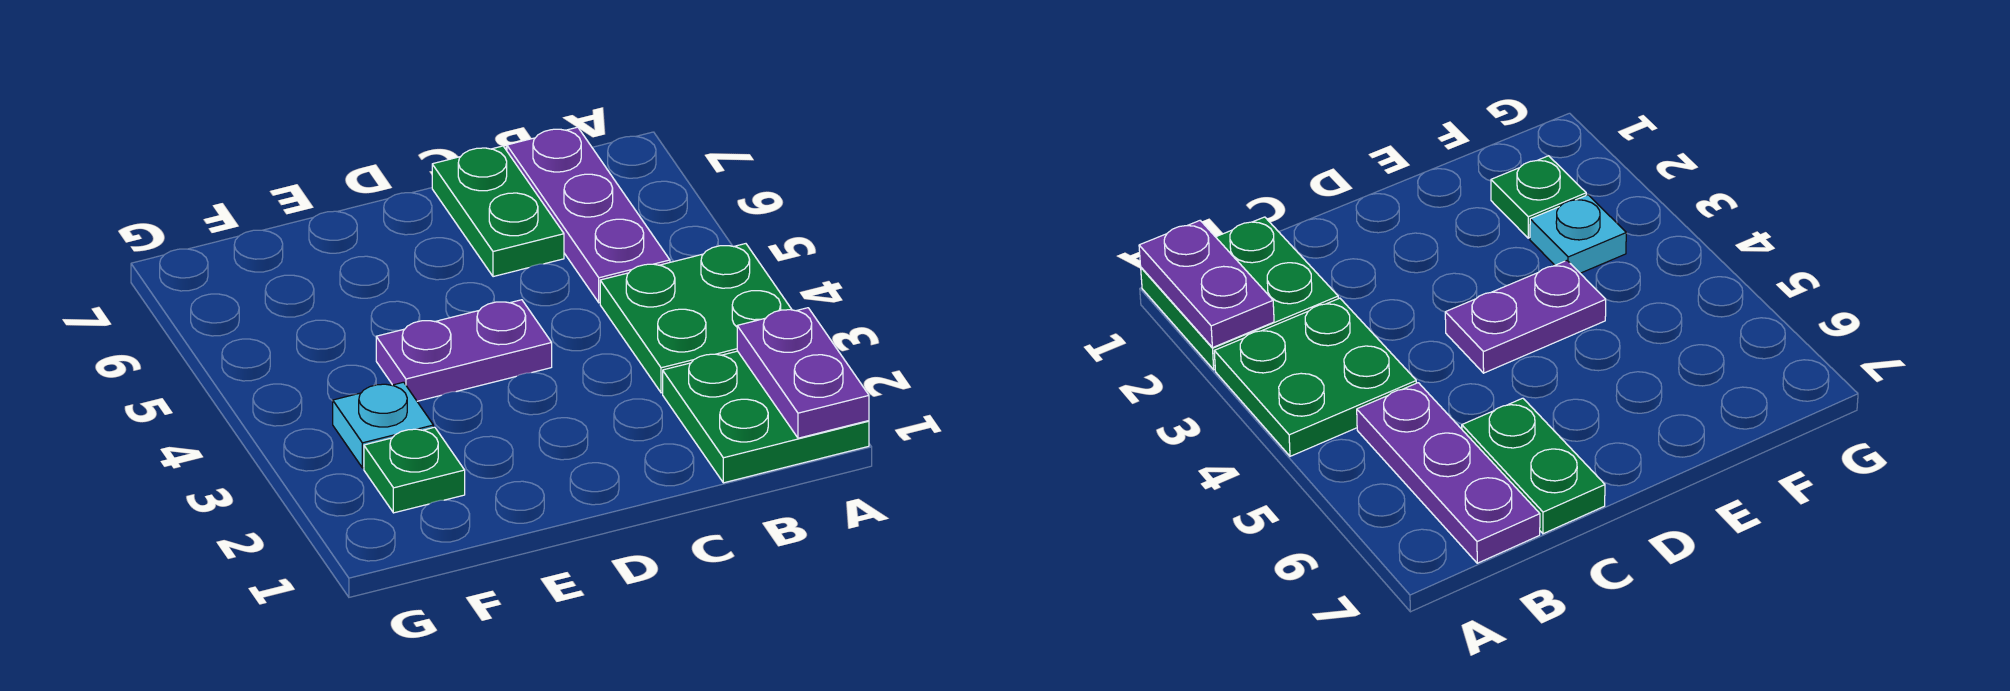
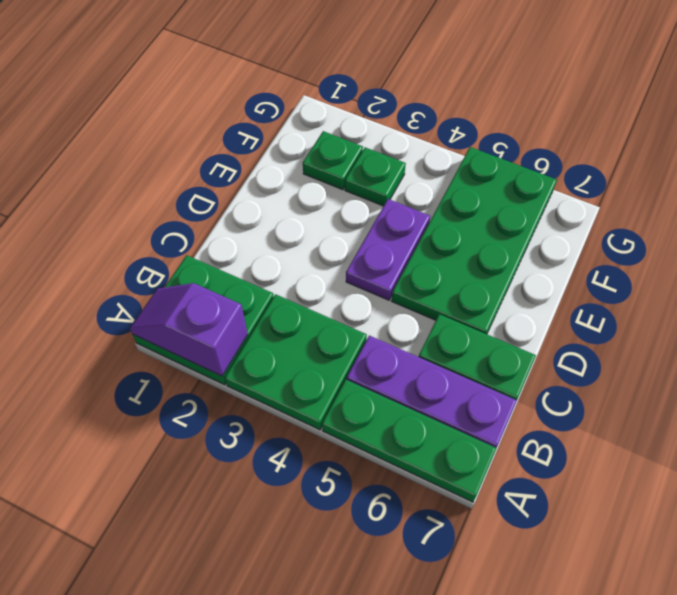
purple plate A1:A2 level 2 -> purple slope A1:A2 level 2 top 2
none -> green plate A5:A7 level 1
none -> green plate D5:G6 level 1
cyan plate F3 level 1 -> green plate F3 level 1

